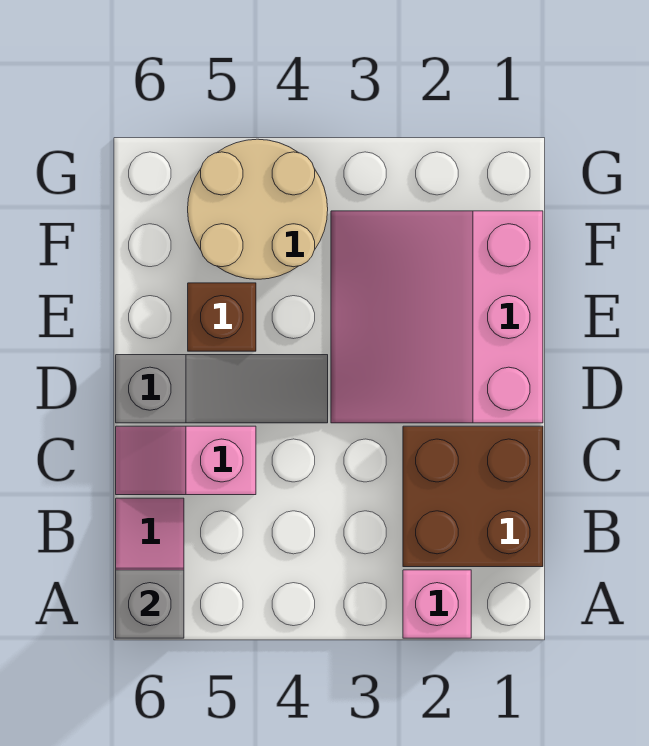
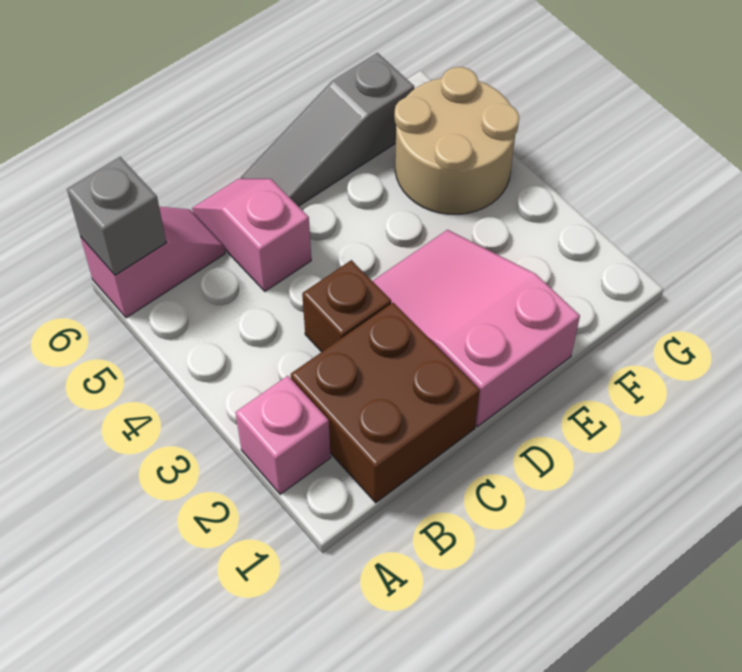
pink slope D1:F3 level 1 top 1 -> pink slope D1:E3 level 1 top 1
grey slope D4:D6 level 1 top 6 -> grey slope D6:F6 level 1 top F
brown brick E5 level 1 -> brown brick C3 level 1

